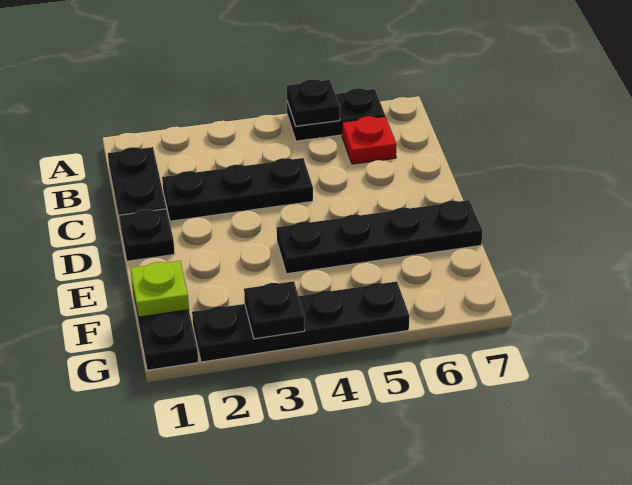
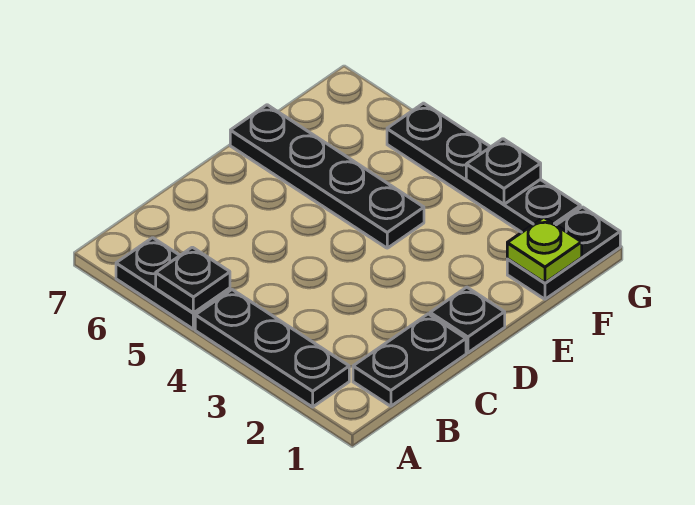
red plate B6 level 1 -> none
black plate C2:C4 level 1 -> black plate A2:A4 level 1

